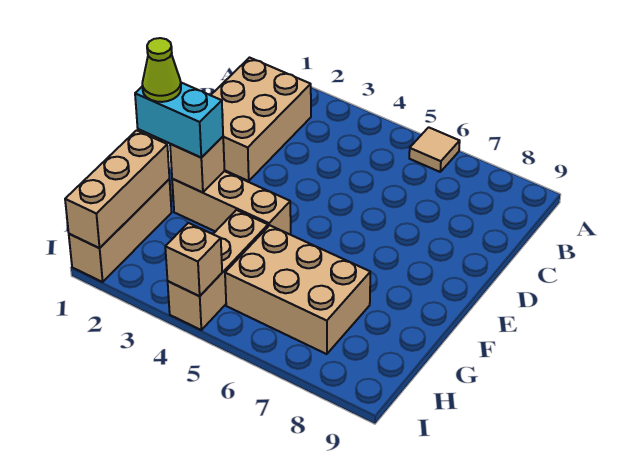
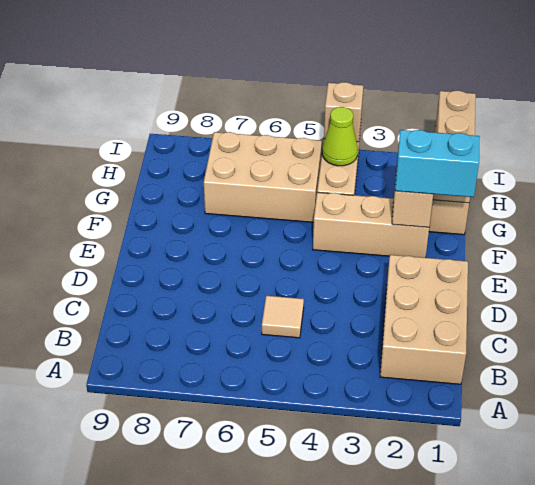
tan tile A6 level 1 -> tan tile C5 level 1
lime cone F1 level 4 -> lime cone H4 level 2

